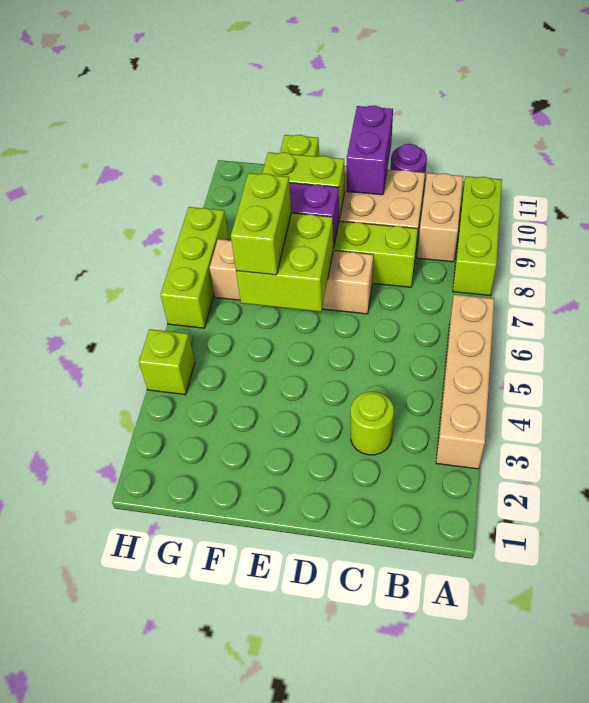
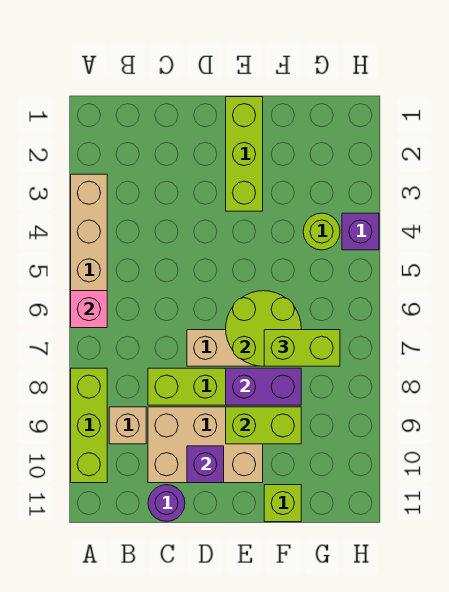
none -> pink brick A6 level 2
tan brick B9:B10 level 1 -> tan brick B9 level 1
lime round brick C3 level 1 -> lime round brick G4 level 1
purple brick D10:D11 level 2 -> purple brick D10 level 2
lime brick E6:F7 level 2 -> lime round brick E6:F7 level 2
lime brick F6:F7 level 3 -> lime brick F7:G7 level 3
lime brick H4 level 1 -> purple brick H4 level 1
lime brick H6:H8 level 1 -> lime brick E1:E3 level 1

